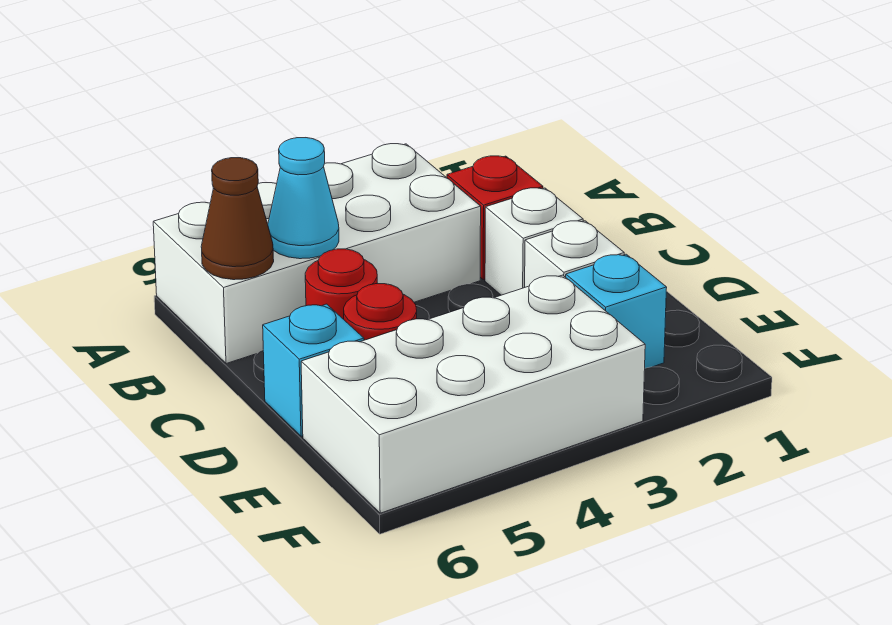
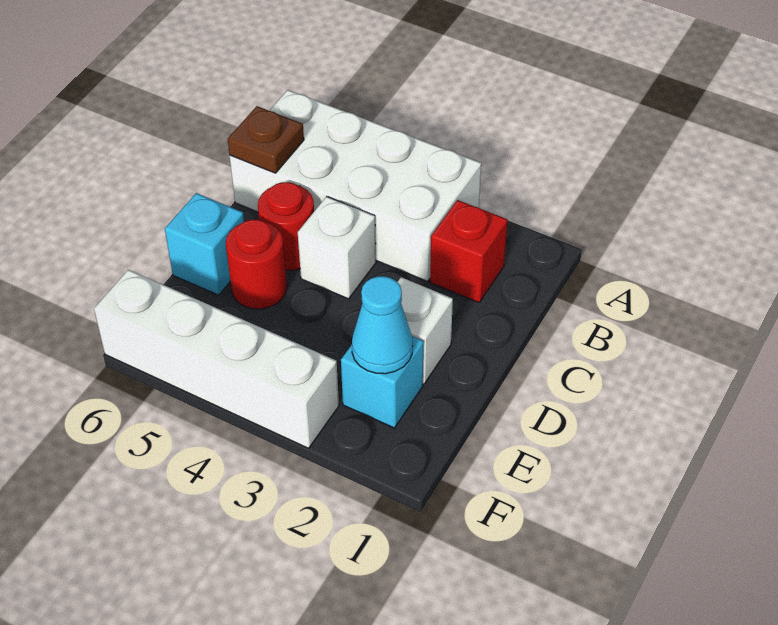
cyan cone B5 level 2 -> cyan cone E2 level 2
brown cone B6 level 2 -> brown plate B6 level 2
white brick C2 level 1 -> white brick C4 level 1
white brick E3:F6 level 1 -> white brick F3:F6 level 1

